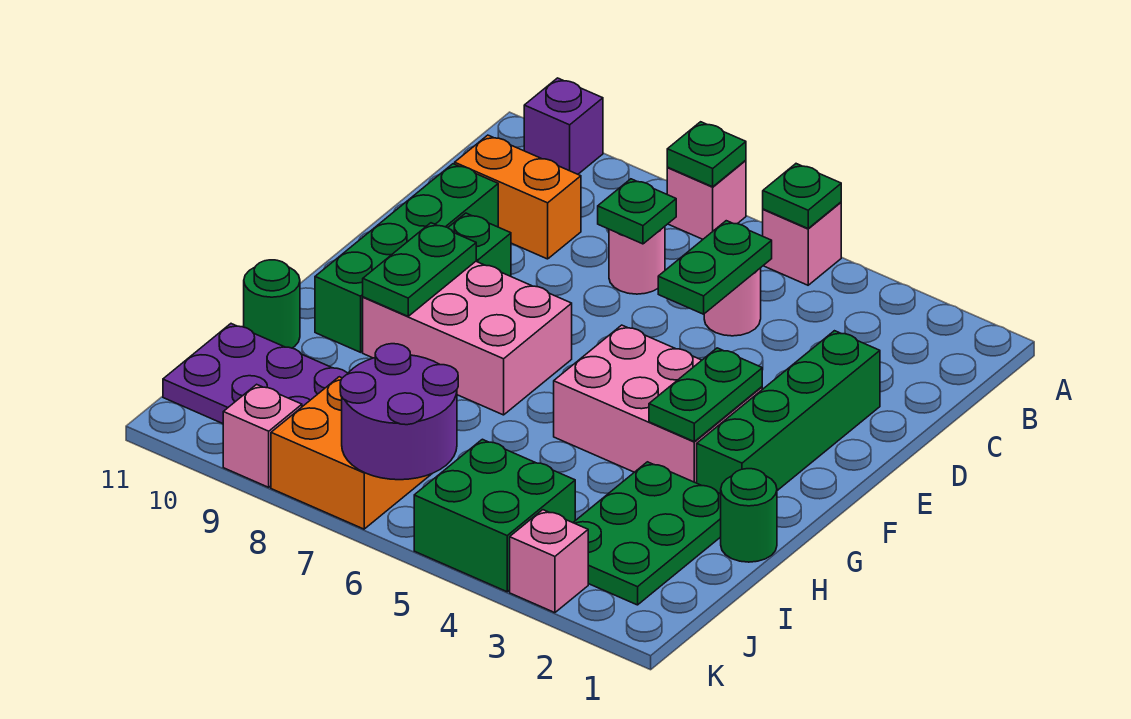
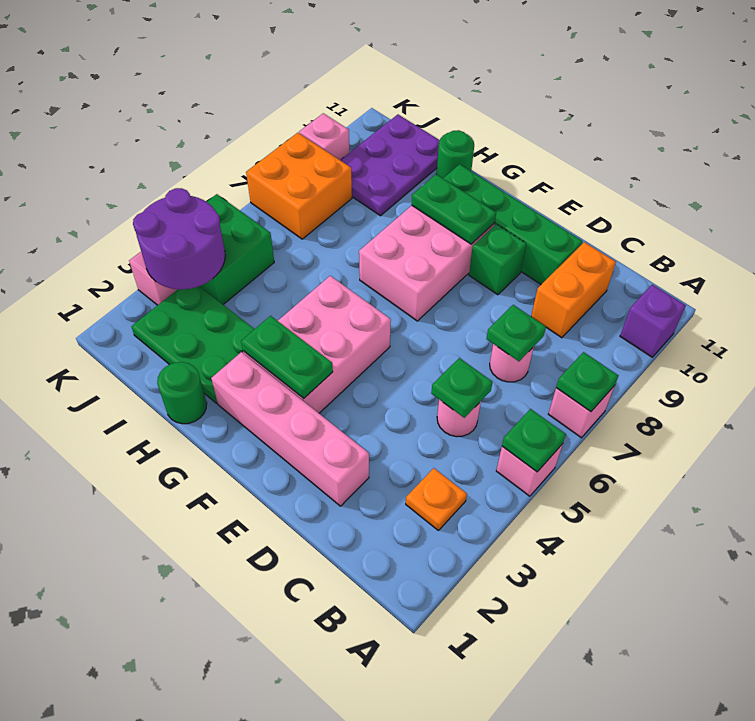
none -> orange plate B3 level 1
green plate C5:D5 level 2 -> green plate C5 level 2
green brick D2:G2 level 1 -> pink brick D2:G2 level 1
purple round brick J6:K7 level 2 -> purple round brick J3:K4 level 2

